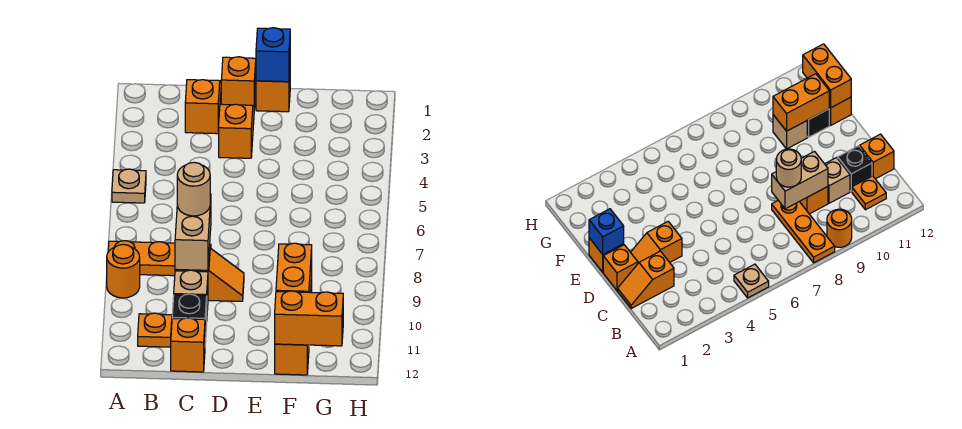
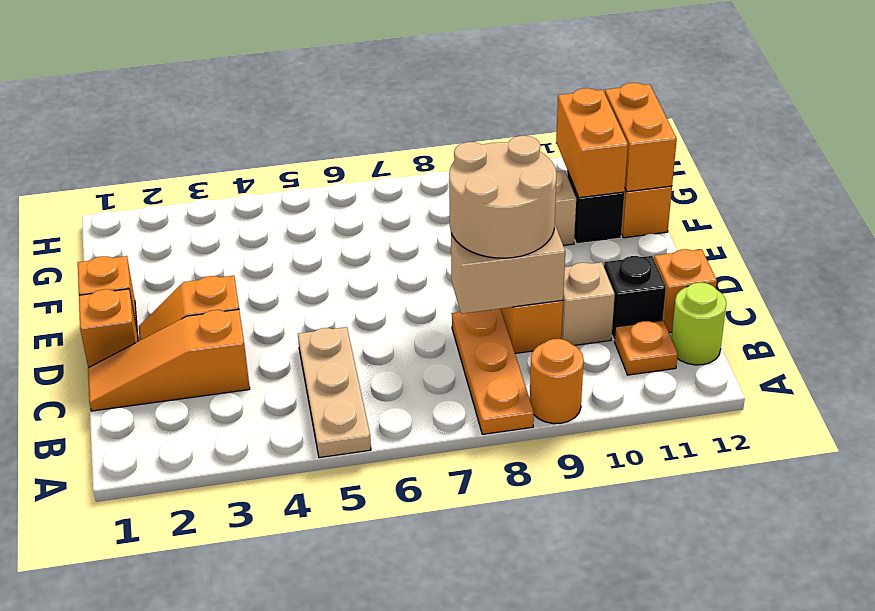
tan plate A5 level 1 -> tan plate A5:C5 level 1
none -> lime round brick B12 level 1
orange slope C1:C2 level 1 top 2 -> orange slope C1:C3 level 1 top 3
tan round brick C8 level 3 -> tan round brick C8:D9 level 3
blue brick E1 level 2 -> none
orange brick F10:F11 level 2 -> orange brick F11:G11 level 2

